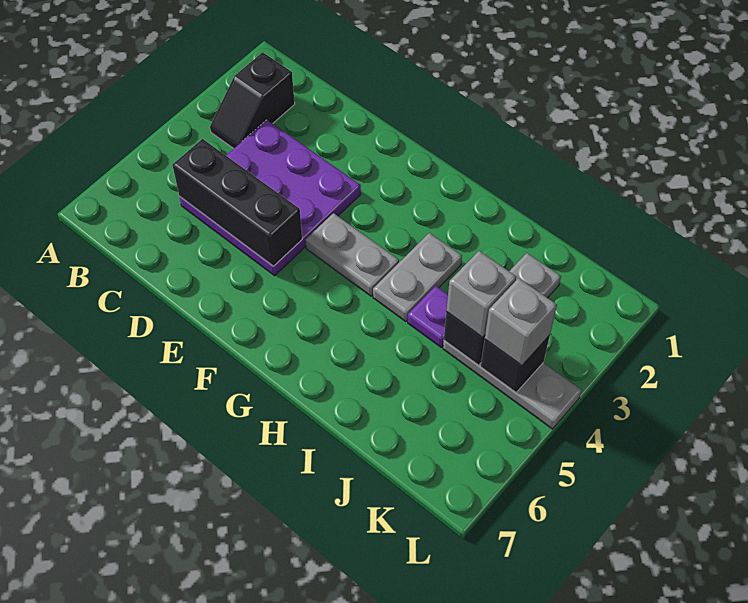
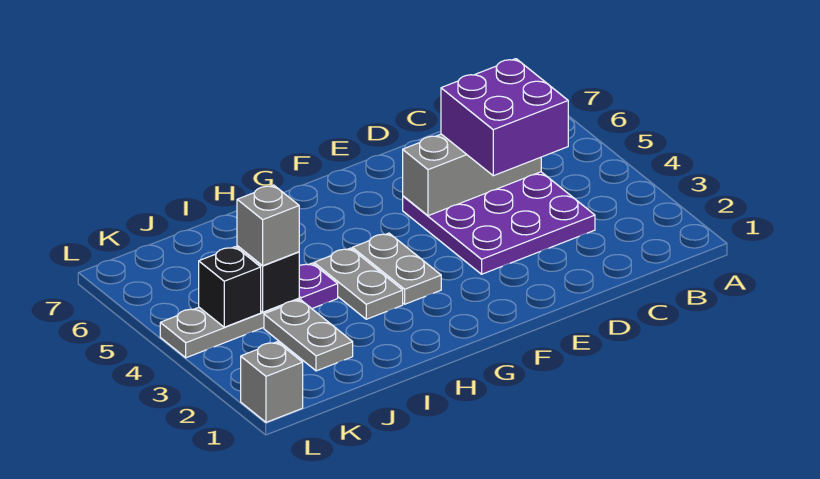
black slope B2:B3 level 1 top 2 -> none
none -> purple brick C4:D5 level 3
black brick C5:E5 level 2 -> grey brick C5:E5 level 2
grey plate F4:G4 level 1 -> grey plate G3:G4 level 1
grey brick K4 level 3 -> grey brick L1 level 1

